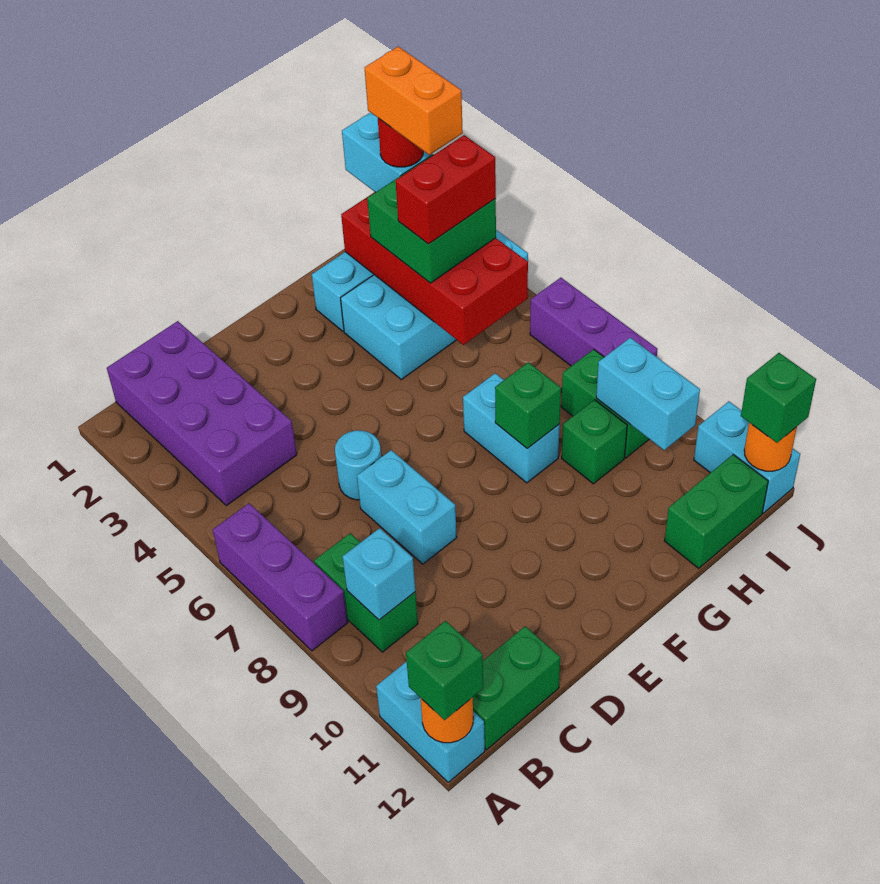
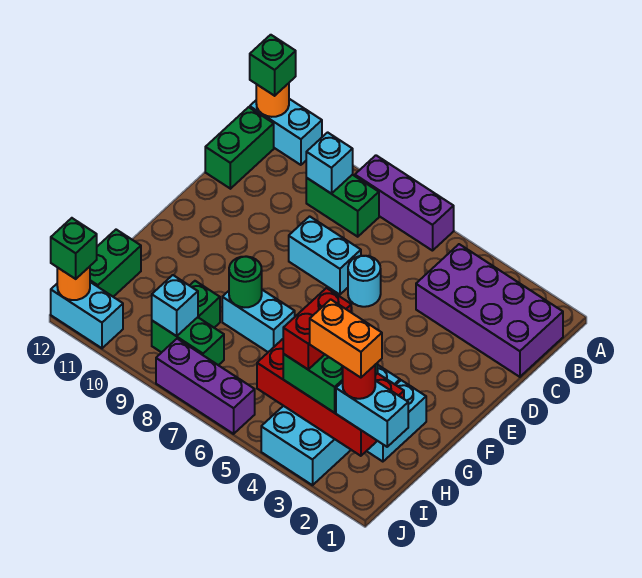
green brick G8 level 2 -> green round brick G8 level 2
cyan brick I9:I10 level 2 -> cyan brick I9 level 2

